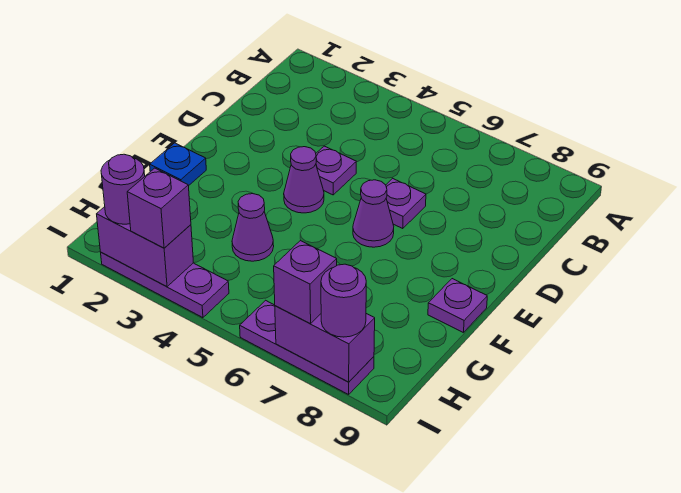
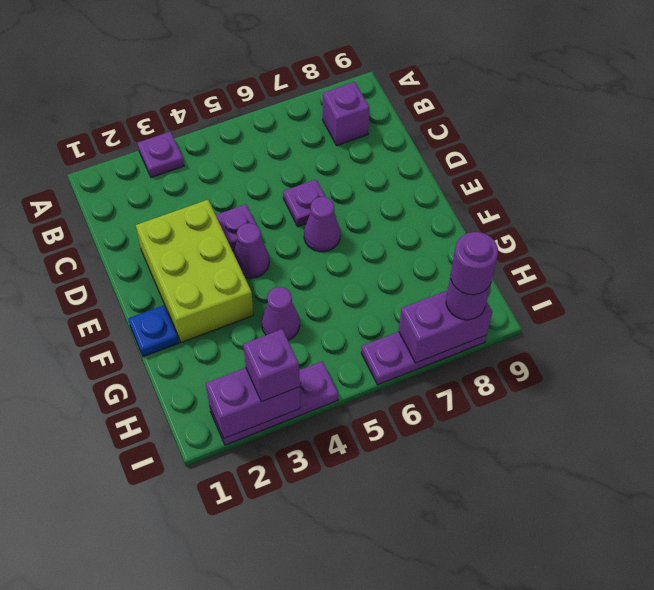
none -> lime brick D2:F3 level 1
purple plate F9 level 1 -> purple plate A3 level 1
purple round brick I2 level 3 -> purple round brick I8 level 4
purple brick I7 level 3 -> purple brick B8 level 1

